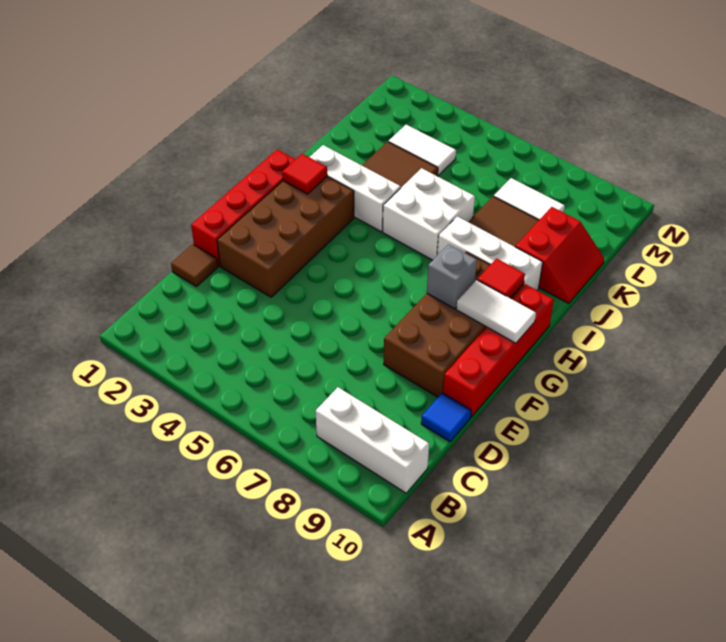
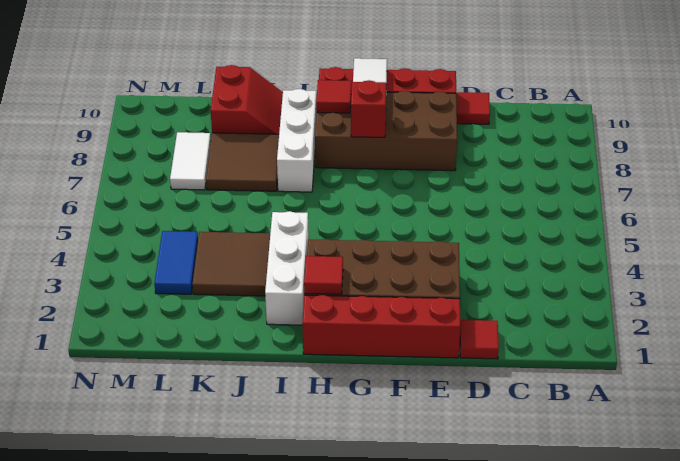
white brick B8:B10 level 1 -> none
brown tile D1 level 1 -> red tile D1 level 1
blue tile D10 level 1 -> red tile D10 level 1
grey brick G8 level 2 -> red brick G8 level 2
white brick I5:J6 level 1 -> none
red slope J9:K10 level 1 top 9 -> red slope J9:K10 level 1 top K
white tile L3:L4 level 1 -> blue tile L3:L4 level 1

